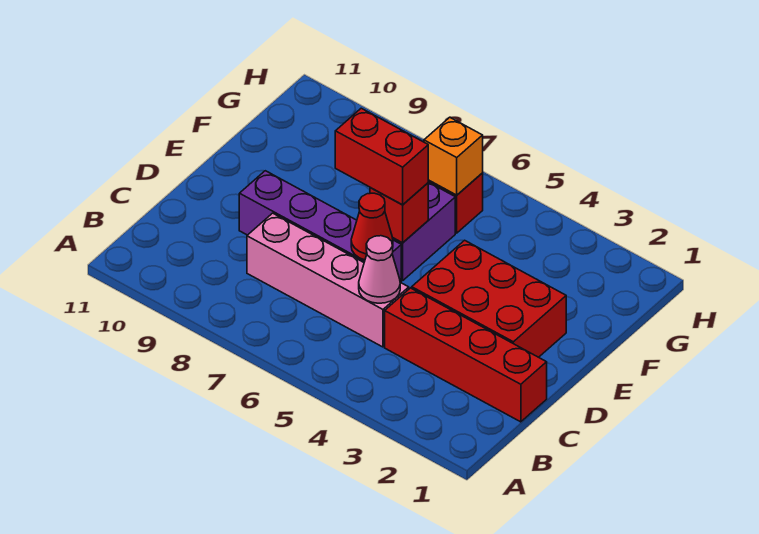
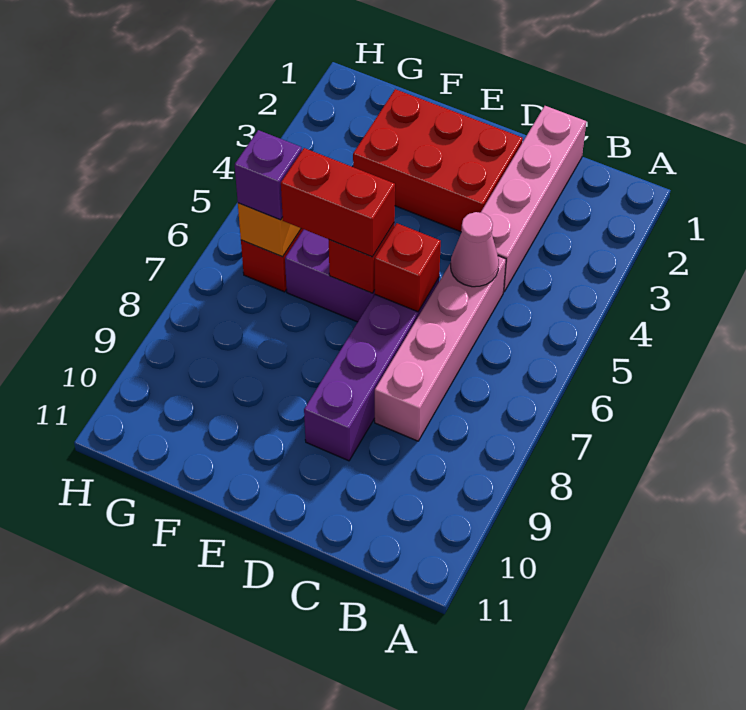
red brick C1:C4 level 1 -> pink brick C1:C4 level 1
red brick D2:E4 level 1 -> red brick D2:F3 level 1
red cone D6 level 2 -> red brick D6 level 2
red brick E6:E7 level 3 -> red brick E6:F6 level 3
none -> purple brick G6 level 3

